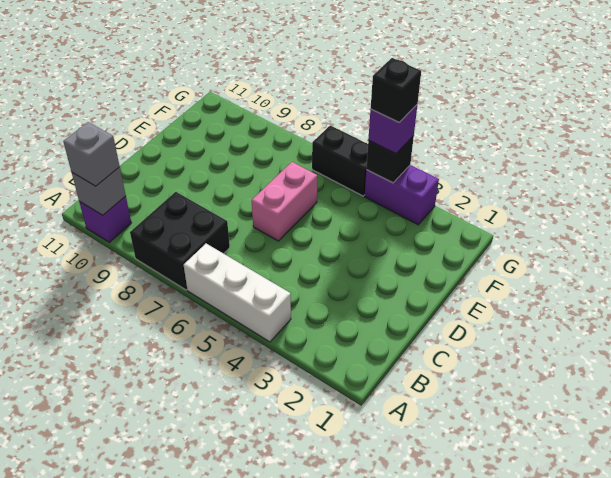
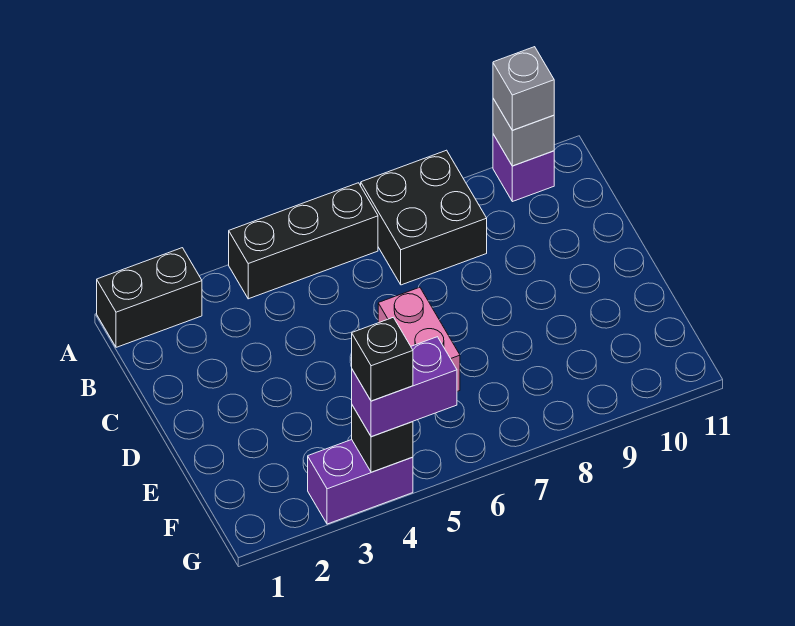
white brick A4:A6 level 1 -> black brick A4:A6 level 1
purple brick G4 level 3 -> purple brick G4:G5 level 3
black brick G5:G6 level 1 -> black brick A1:A2 level 1

